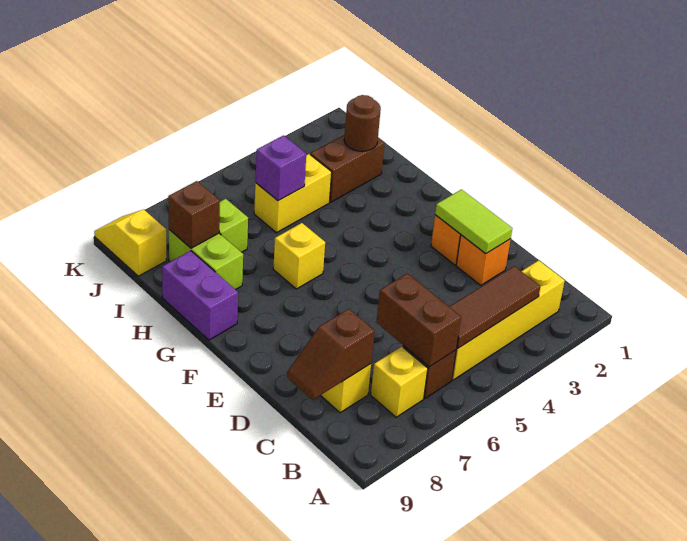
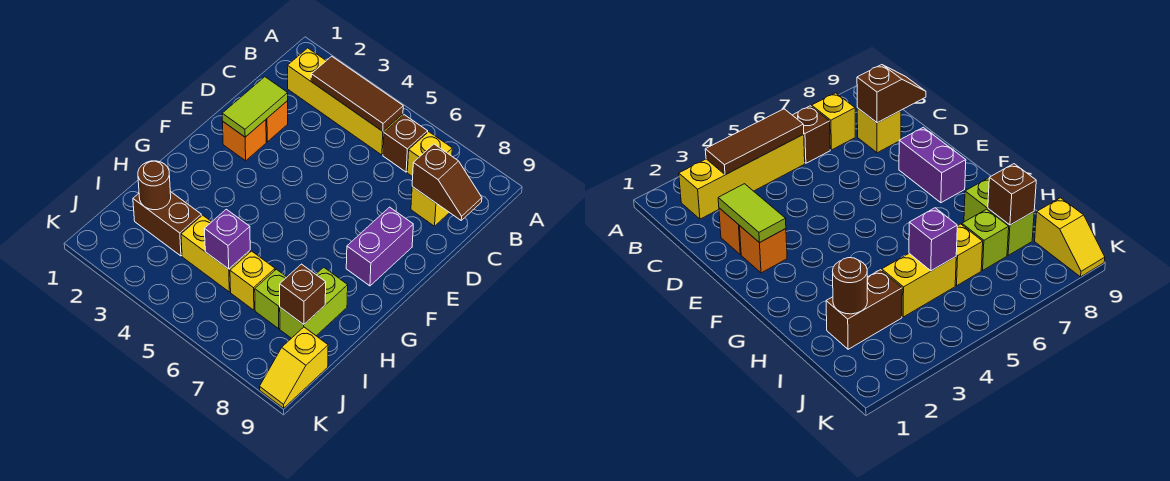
brown brick B6:C6 level 2 -> none
yellow brick G6 level 1 -> yellow brick I6 level 1
purple brick G9:H9 level 1 -> purple brick E8:F8 level 1

